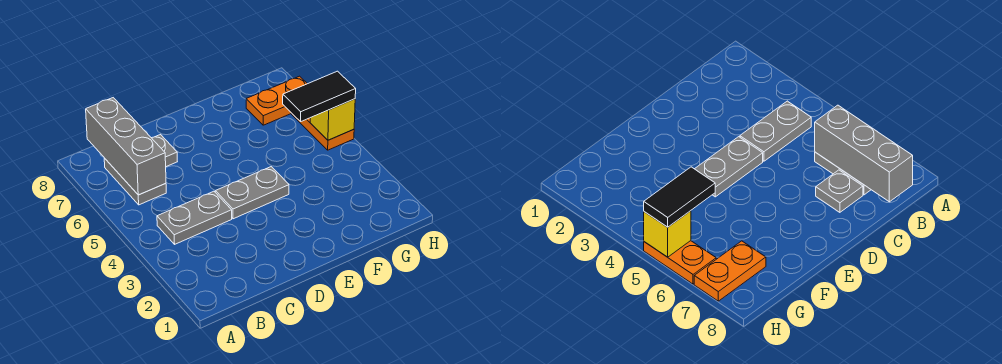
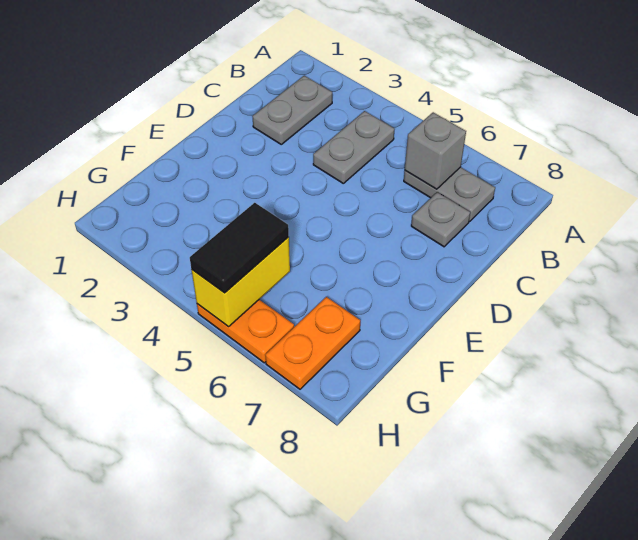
grey brick B6:B8 level 2 -> grey brick B6 level 2
grey plate D4:E4 level 1 -> grey plate B2:C2 level 1
yellow brick H5 level 2 -> yellow brick G5:H5 level 2

